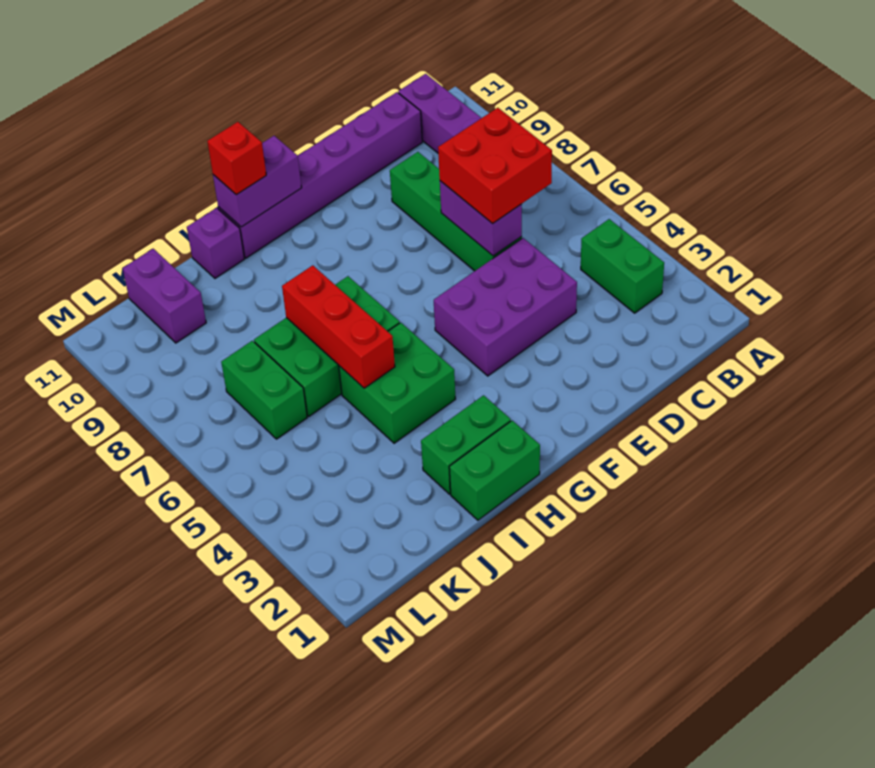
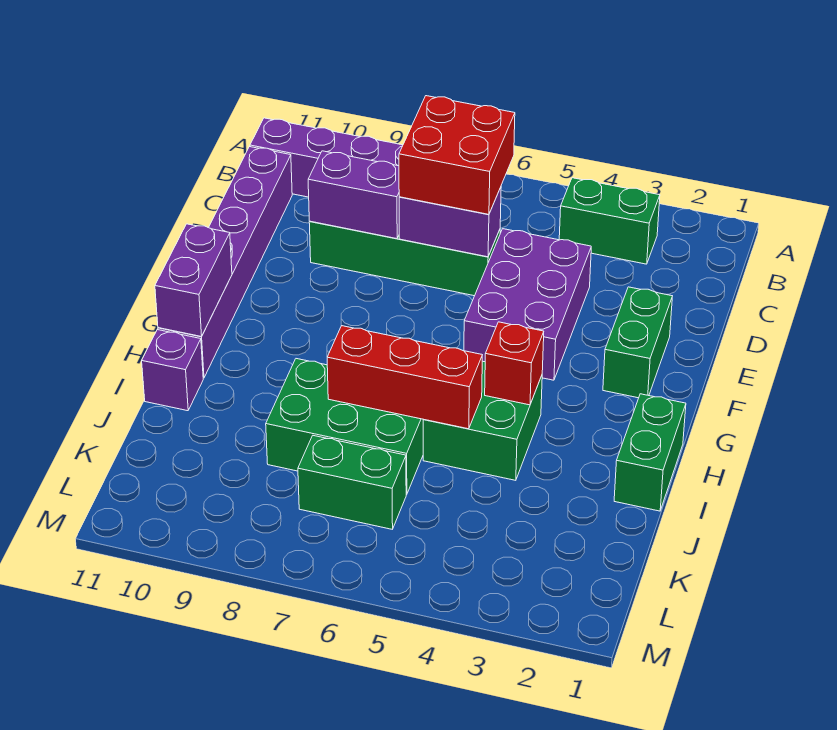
green brick H2:I2 level 1 -> green brick E2:F2 level 1
green brick H6:J7 level 1 -> green brick I6:J8 level 1
red brick H11 level 3 -> red brick H4 level 2
purple brick K10:K11 level 1 -> purple brick D8:D9 level 2

